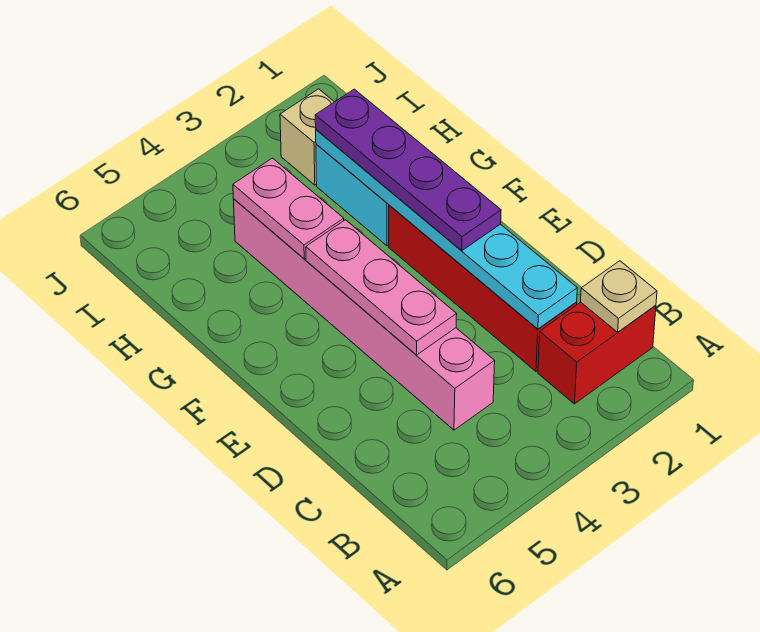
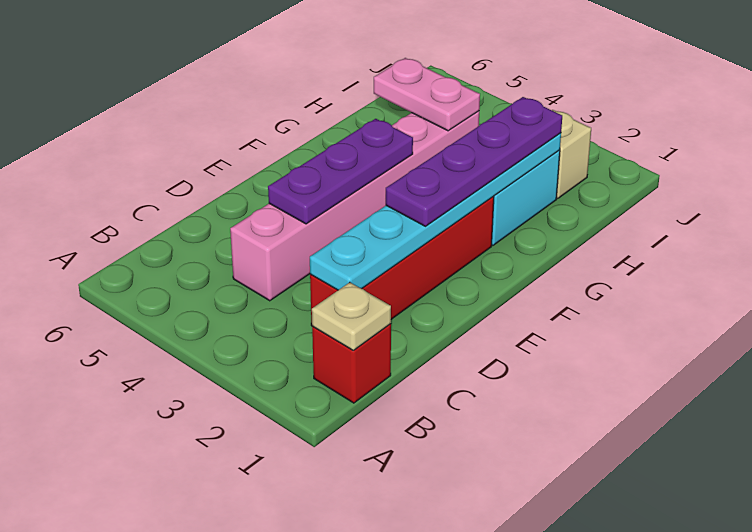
red brick B1:B2 level 1 -> red brick B1 level 1
pink plate D4:F4 level 2 -> purple plate D4:F4 level 2
pink plate G4:H4 level 2 -> pink plate H4:H5 level 2

